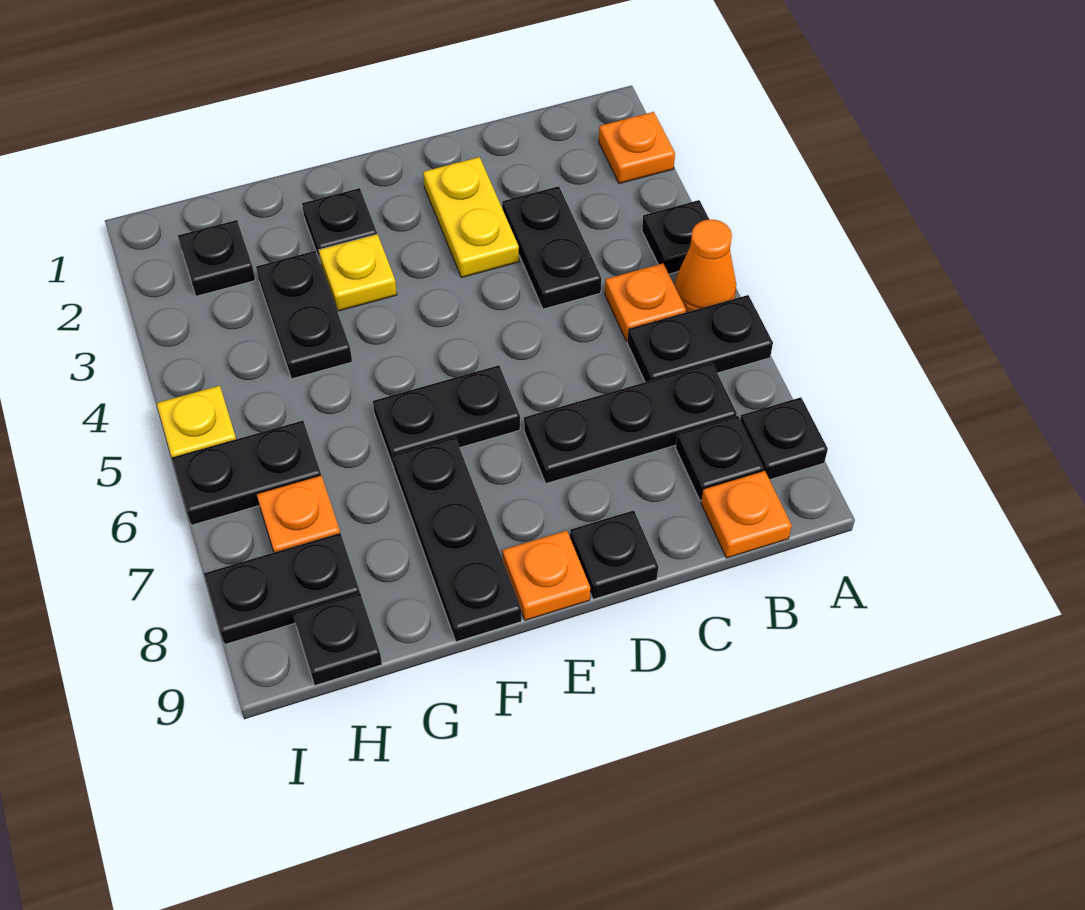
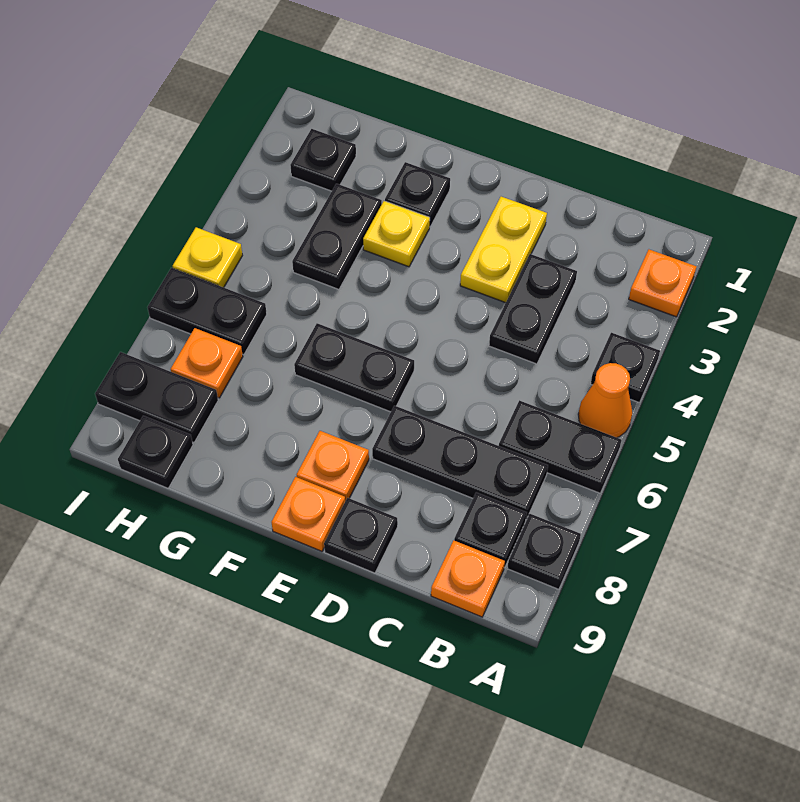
orange plate B5 level 1 -> orange plate E8 level 1
black plate F7:F9 level 1 -> none

